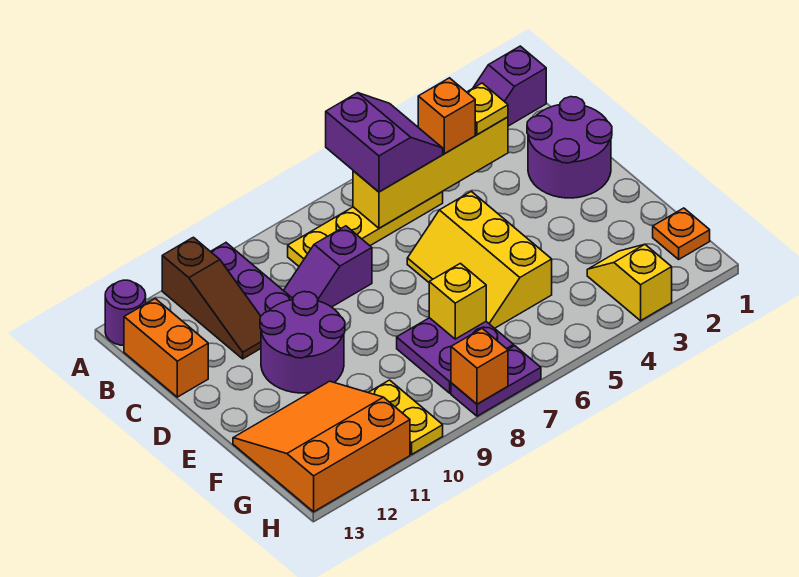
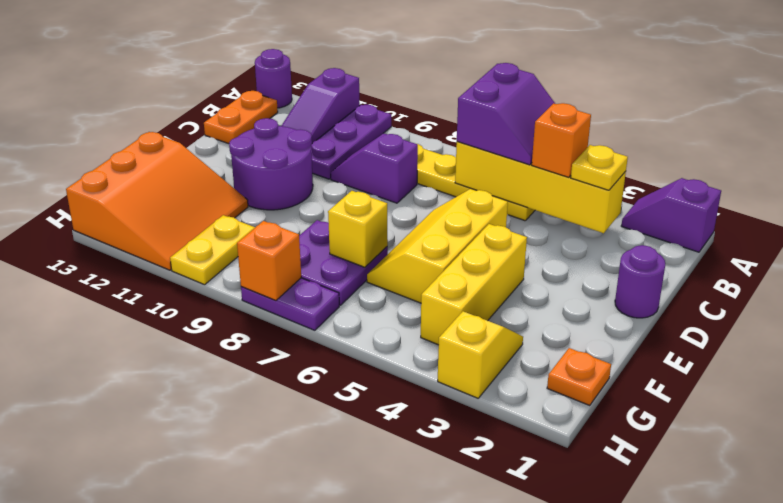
brown slope A11:C11 level 1 top A -> purple slope A11:C11 level 1 top A
orange brick B13:C13 level 1 -> orange plate B13:C13 level 1
purple round brick C1:D2 level 1 -> purple round brick D1 level 1
none -> yellow brick E4:G4 level 1
orange slope F11:H13 level 1 top H -> orange slope F11:H13 level 1 top 13

